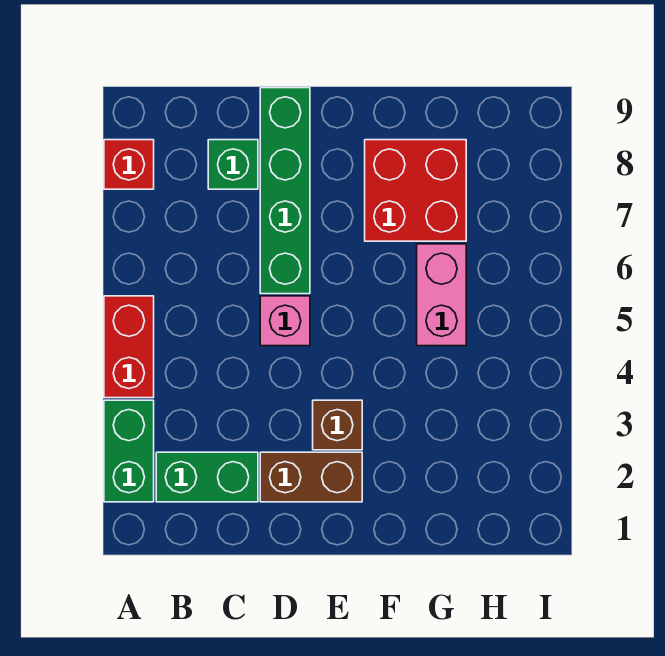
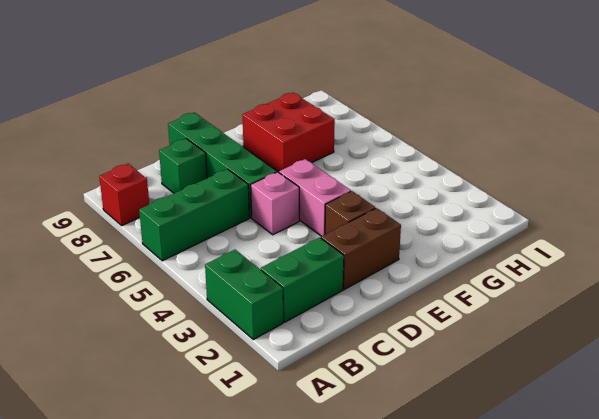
red brick A4:A5 level 1 -> none
none -> green brick A6:C6 level 1
pink brick G5:G6 level 1 -> pink brick E4:E5 level 1

